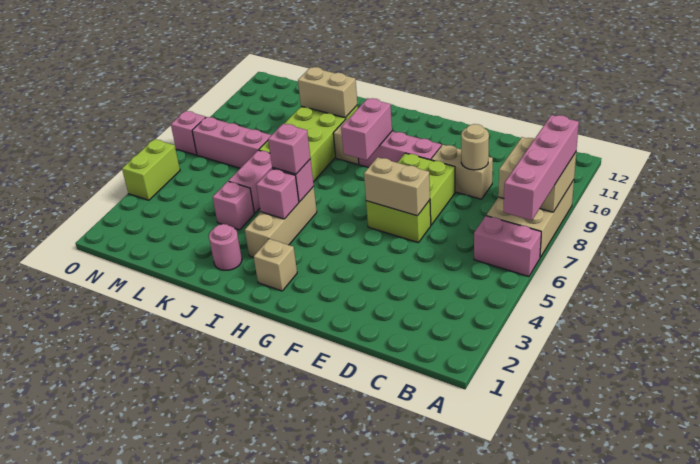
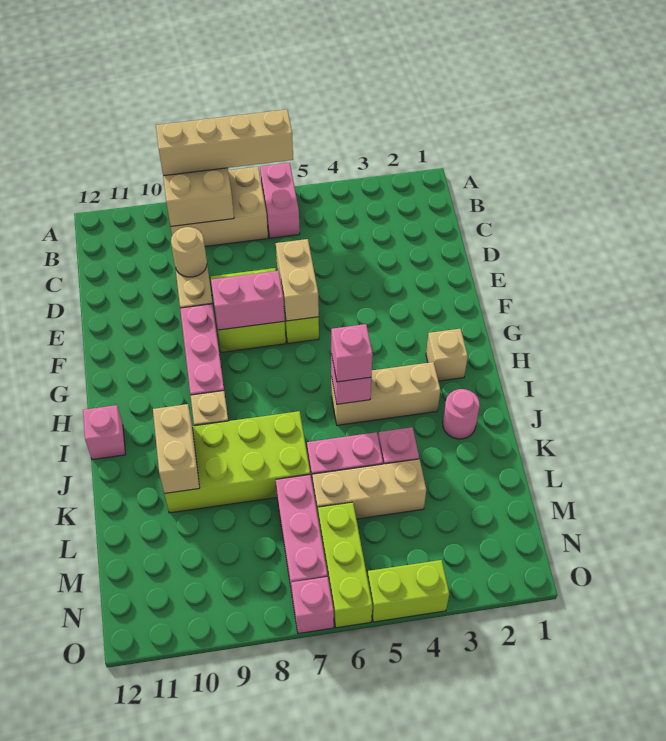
pink brick A6:A9 level 3 -> tan brick A6:A9 level 3
pink brick H8:H9 level 2 -> pink brick F7:F8 level 2
pink brick I4 level 2 -> pink brick I12 level 1
none -> tan brick L4:L6 level 1
none -> lime brick M6:O6 level 1

